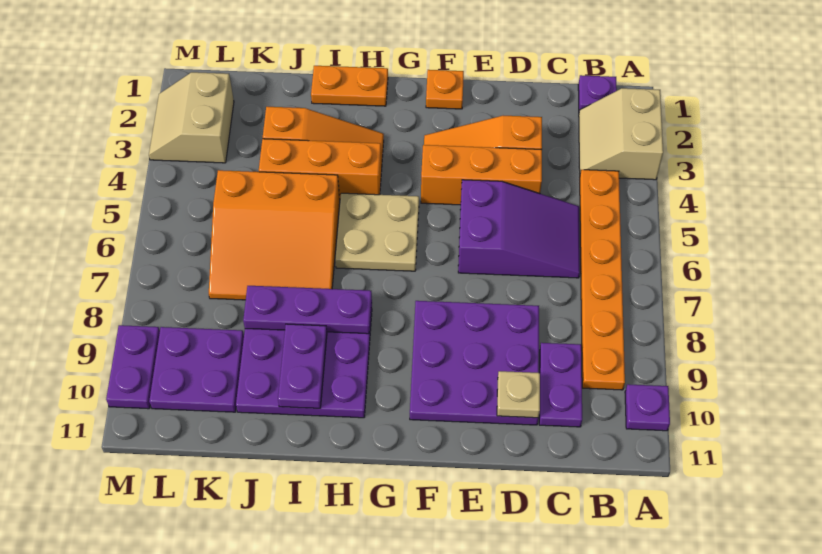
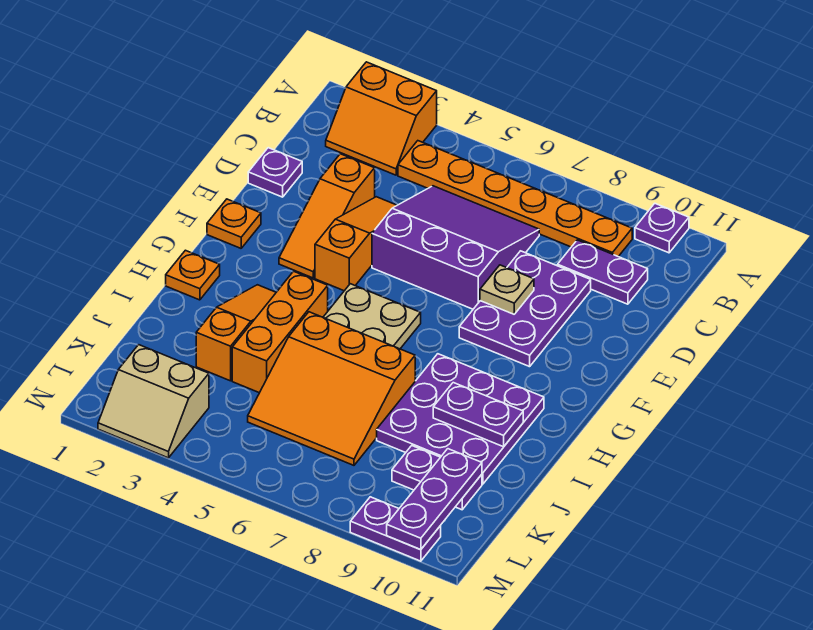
tan slope A2:B3 level 1 top A -> orange slope A2:B3 level 1 top A
purple plate B1 level 1 -> purple plate D1 level 1
purple slope C5:E6 level 1 top E -> purple slope C5:E7 level 1 top E
orange brick D4:F4 level 1 -> orange slope D4:F4 level 1 top F
purple plate D8:F10 level 1 -> purple plate D8:F9 level 1
tan plate D10 level 2 -> tan plate E8 level 2
orange plate H1:I1 level 1 -> orange plate H1 level 1
purple plate H8:J8 level 2 -> purple plate K10:M10 level 2
orange slope I5:K7 level 1 top 5 -> orange slope I5:K7 level 1 top I
purple plate K9:L10 level 1 -> purple plate K9:K10 level 1

